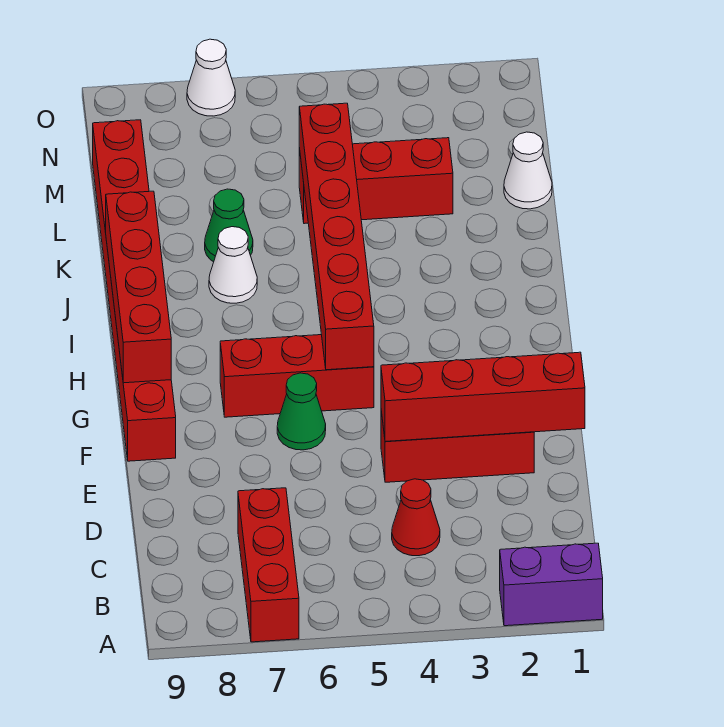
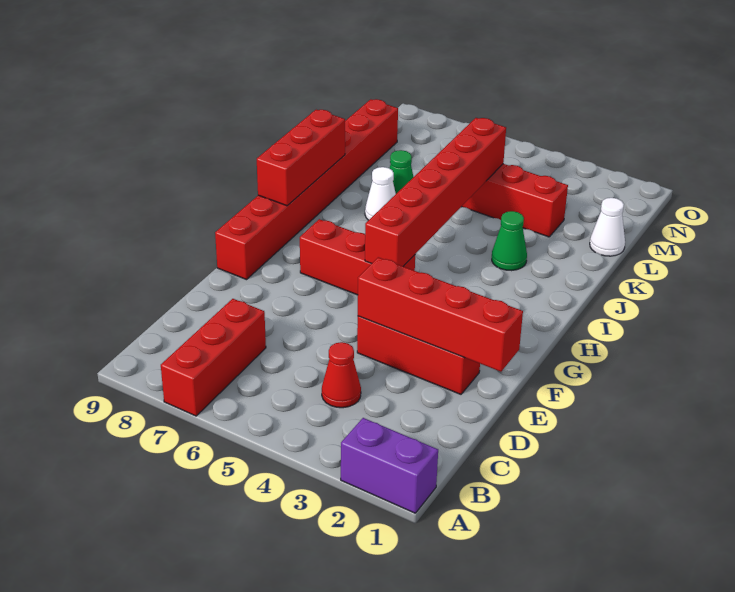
green cone F6 level 1 -> green cone J3 level 1
red brick G9:J9 level 2 -> red brick H9:J9 level 2
white cone O7 level 1 -> none

